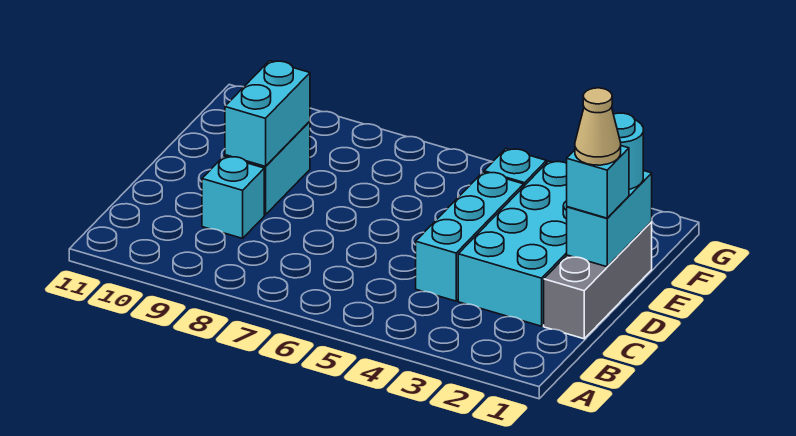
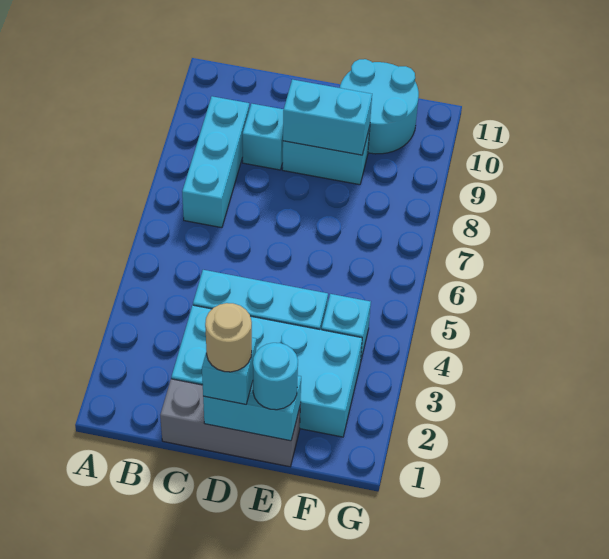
none -> cyan brick B7:B9 level 1
tan cone D1 level 4 -> tan round brick D1 level 4
none -> cyan round brick E10:F11 level 1

